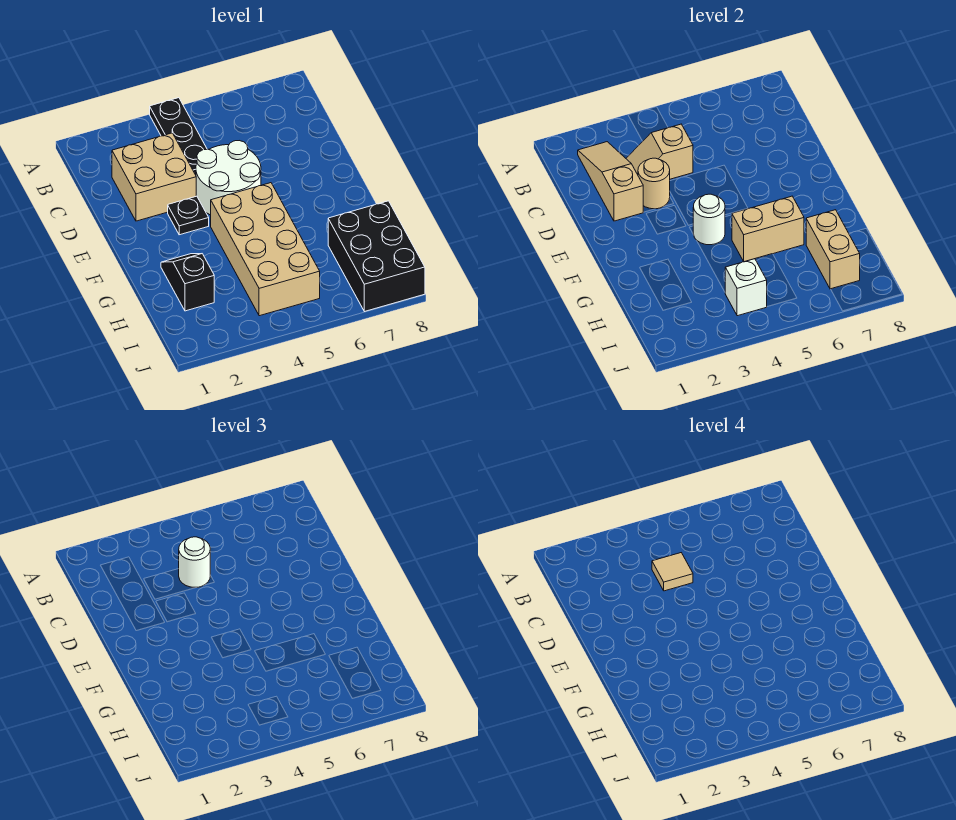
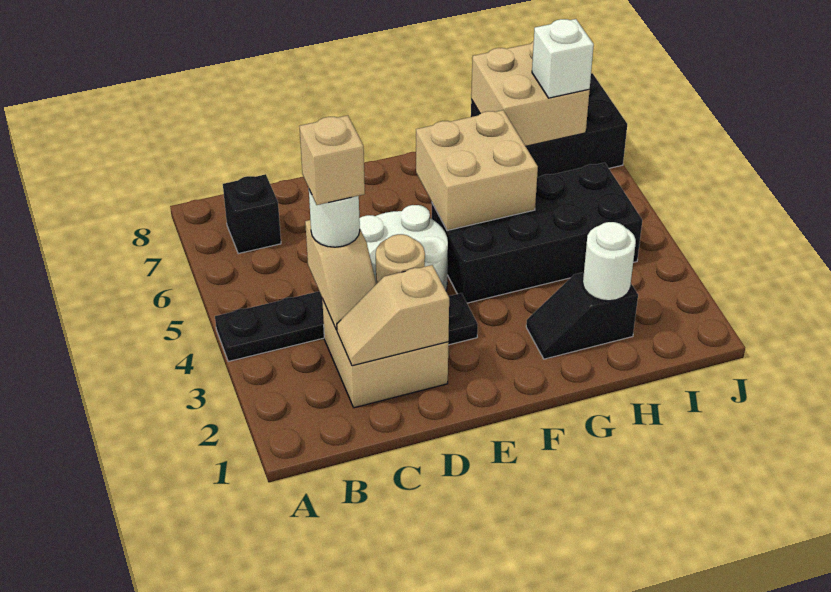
tan slope B2:D2 level 2 top D -> tan slope C2:D2 level 2 top D
none -> black brick B7 level 1
tan tile C4 level 4 -> tan brick C4 level 4
tan brick F4:I5 level 1 -> black brick F4:I5 level 1
white round brick F4 level 2 -> white round brick H2 level 2
tan brick G5:G6 level 2 -> tan brick F5:G6 level 2
tan brick H7:I7 level 2 -> tan brick H7:I8 level 2
white brick I4 level 2 -> white brick I7 level 3

